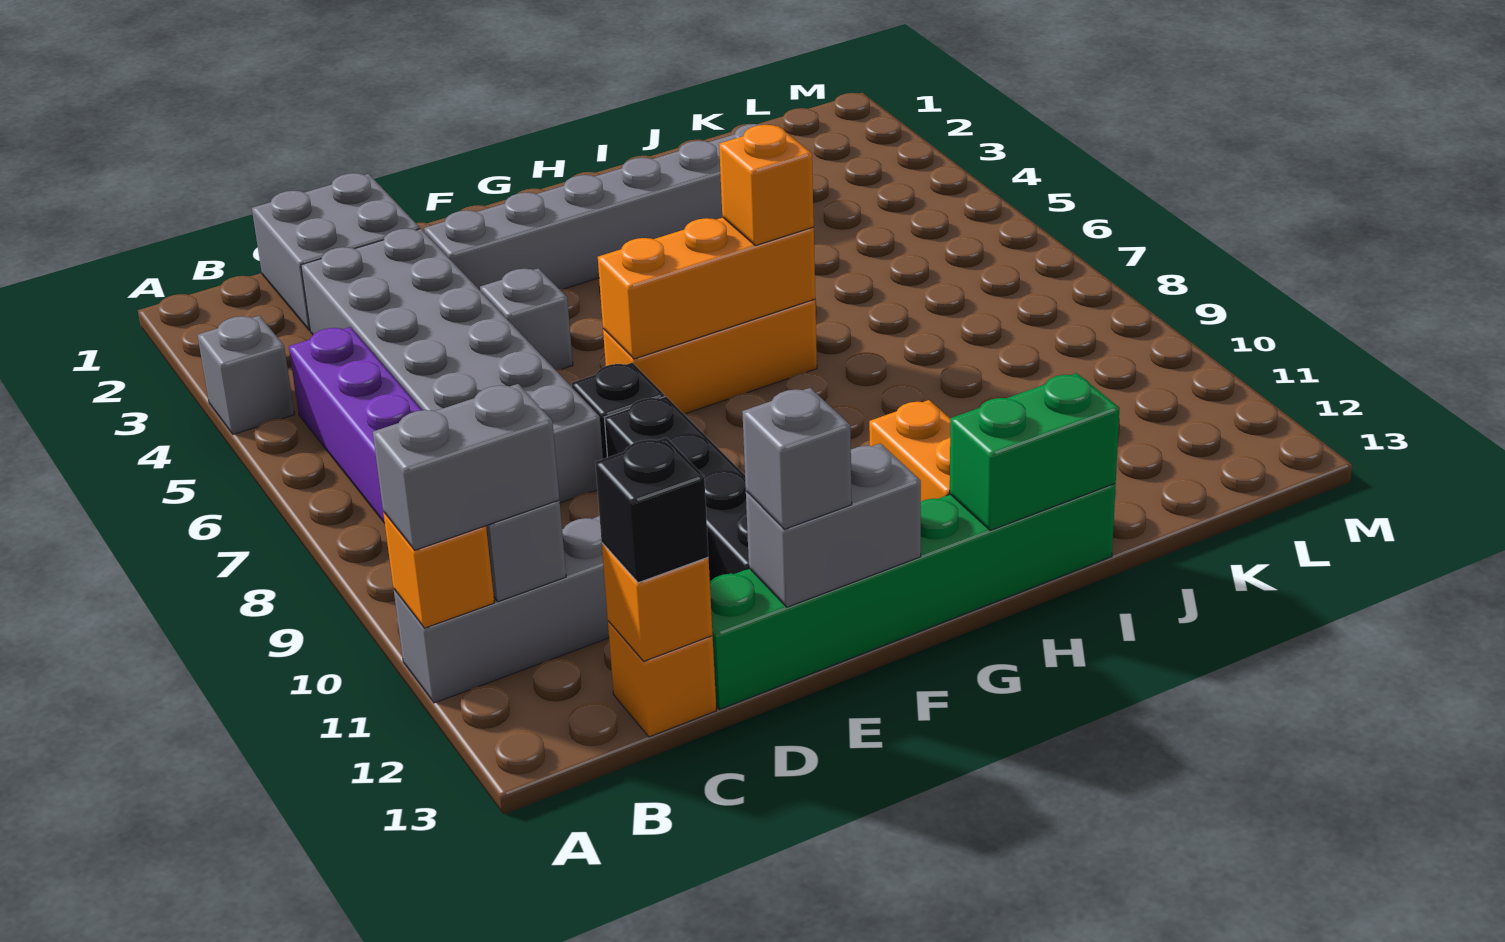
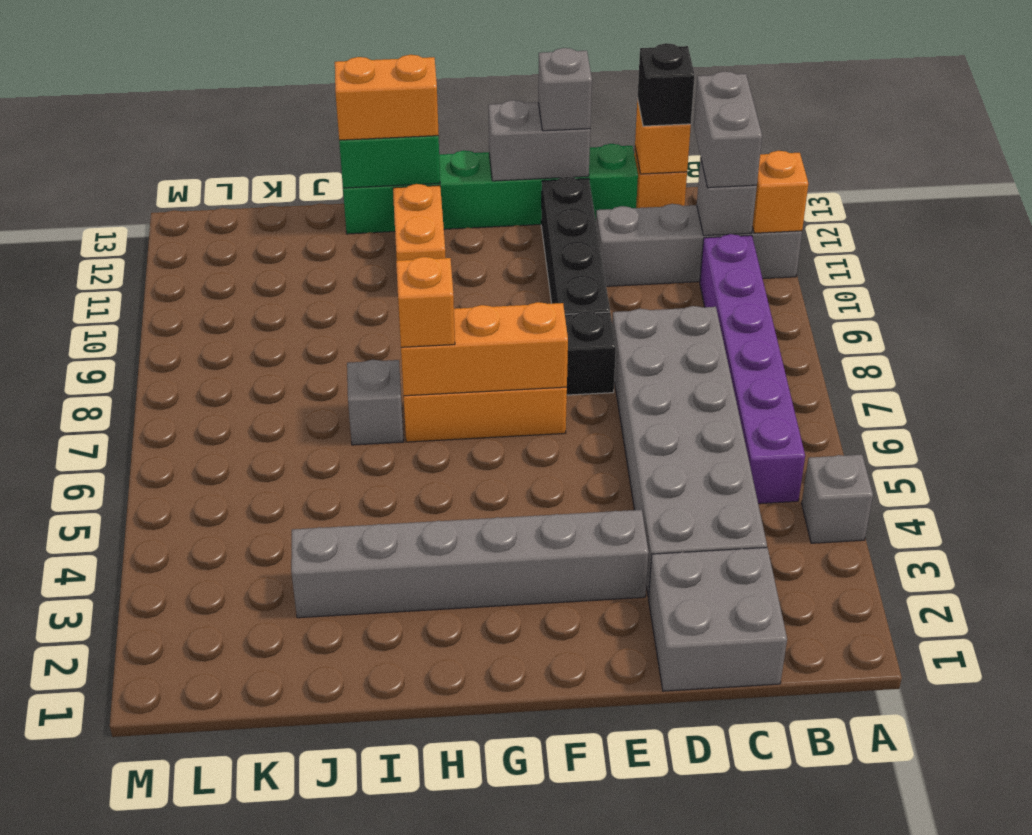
grey brick A11:B11 level 3 -> grey brick B11:B12 level 3
grey brick E5 level 1 -> grey brick I7 level 1
none -> orange brick H13:I13 level 3

